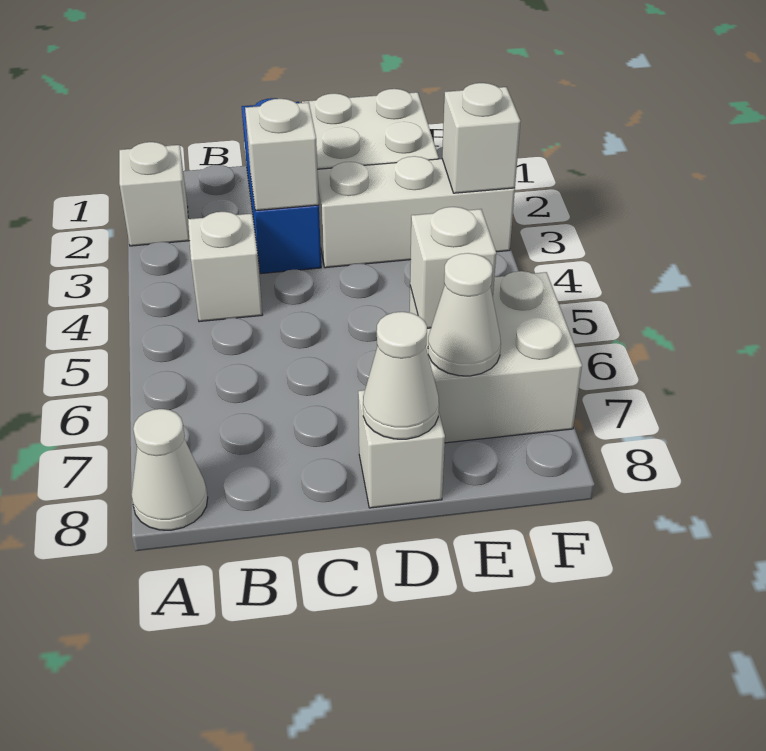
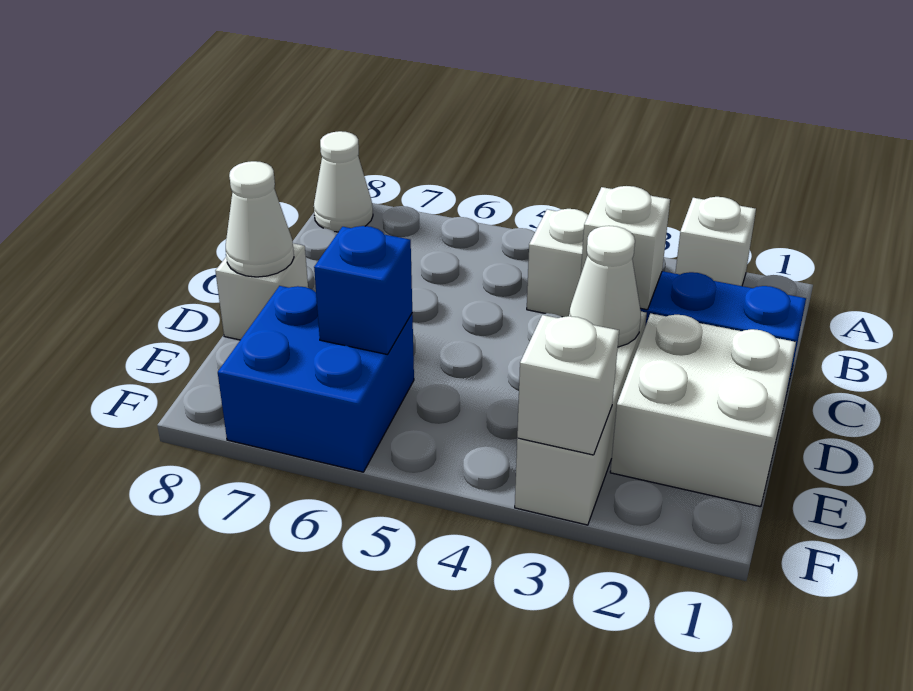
white brick E6:F7 level 1 -> blue brick E6:F7 level 1
white brick E6 level 2 -> blue brick E6 level 2
white cone E7 level 2 -> white cone D3 level 2

